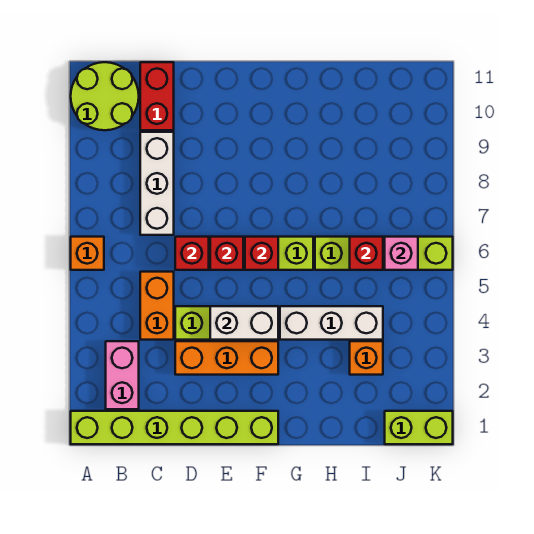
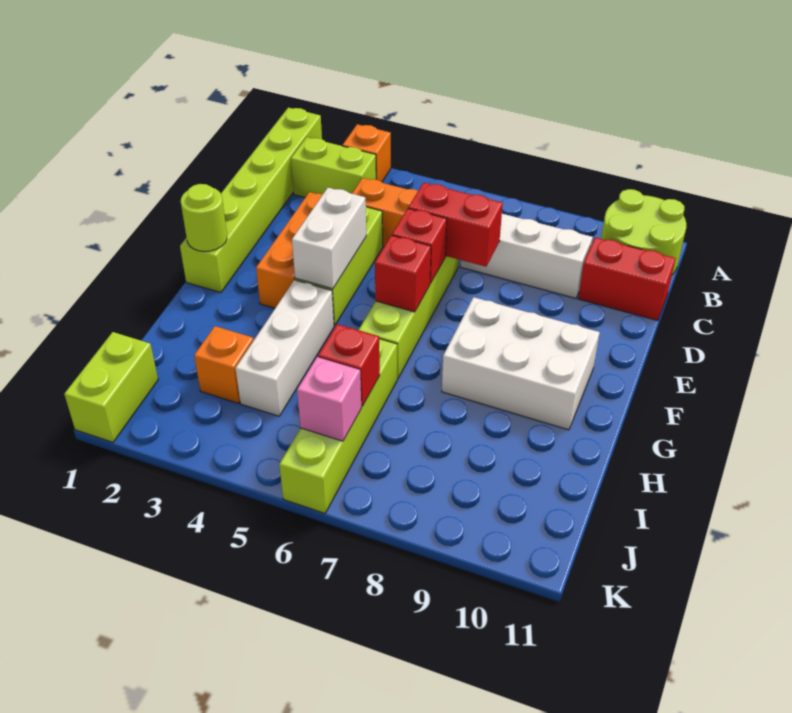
orange brick A6 level 1 -> orange brick A3 level 1
pink brick B2:B3 level 1 -> lime brick B2:B3 level 1
red brick D6 level 2 -> red brick D6:D7 level 2
none -> lime round brick F1 level 2
none -> white brick F8:G10 level 1

